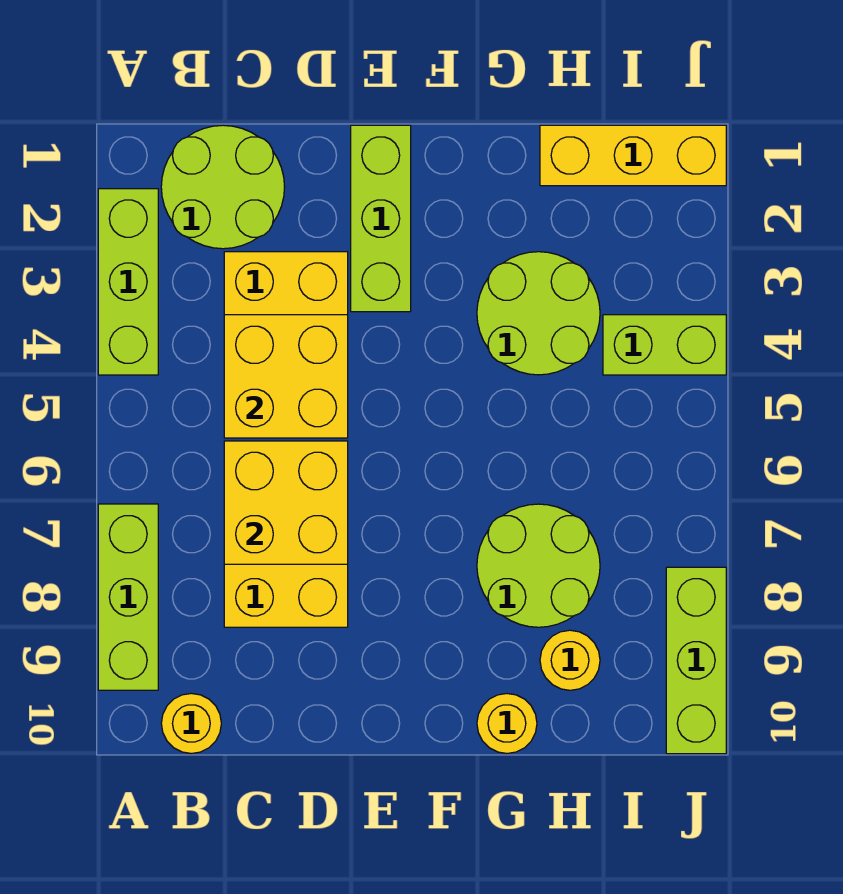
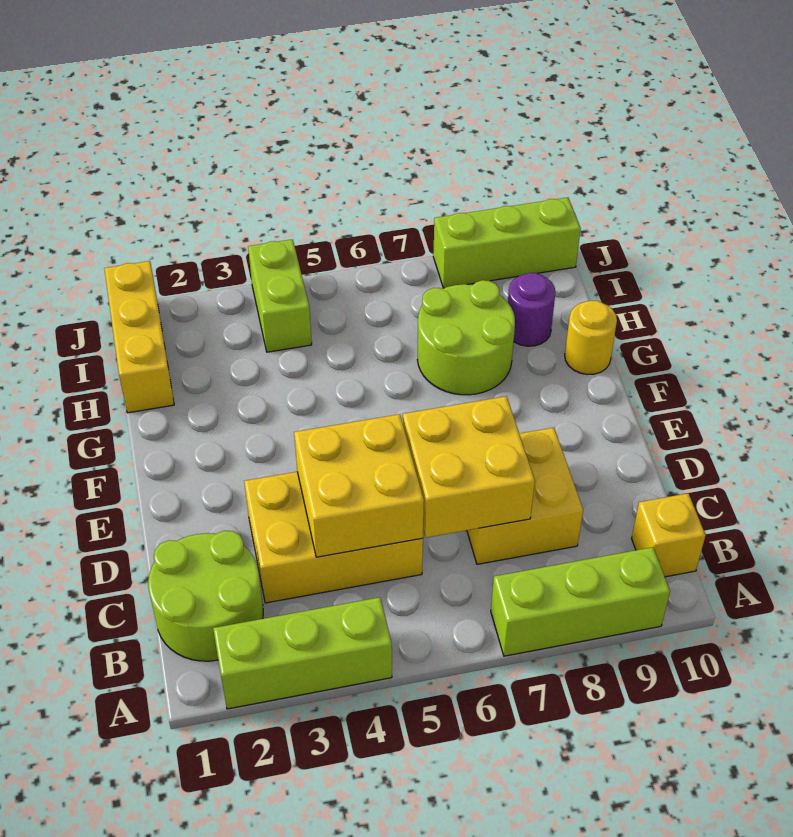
yellow round brick B10 level 1 -> yellow brick B10 level 1
lime brick E1:E3 level 1 -> none
lime round brick G3:H4 level 1 -> none
yellow round brick H9 level 1 -> purple round brick H9 level 1

